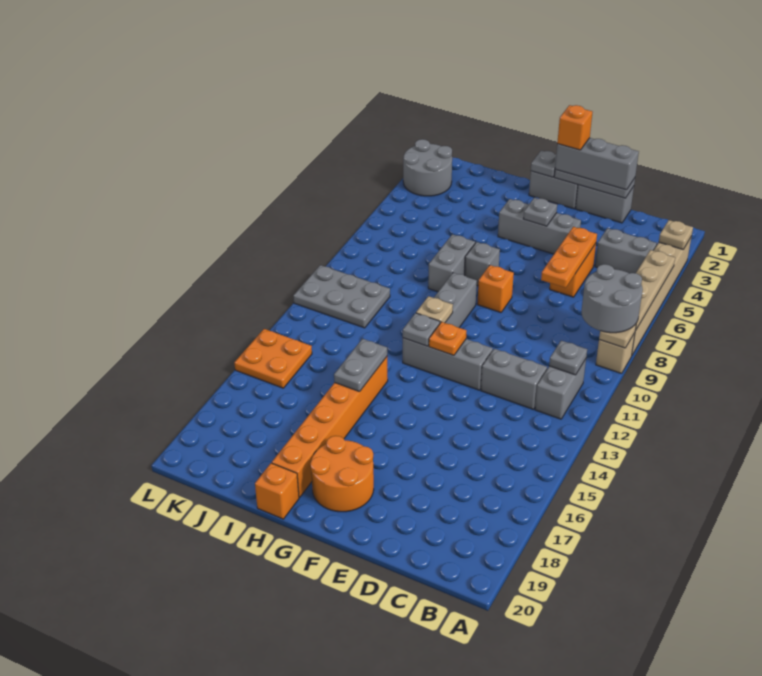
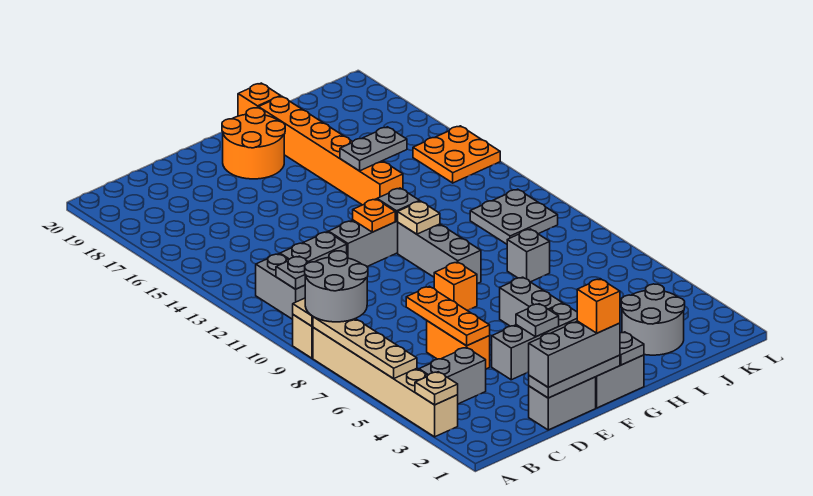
grey brick G7 level 1 -> grey brick I8 level 1
grey brick H7:H8 level 1 -> grey brick G5:G6 level 1
grey plate H14:H15 level 2 -> grey plate H15:I15 level 2
grey plate J10:L11 level 1 -> grey plate J10:K11 level 1
grey round brick K2:L3 level 1 -> grey round brick I2:J3 level 1

